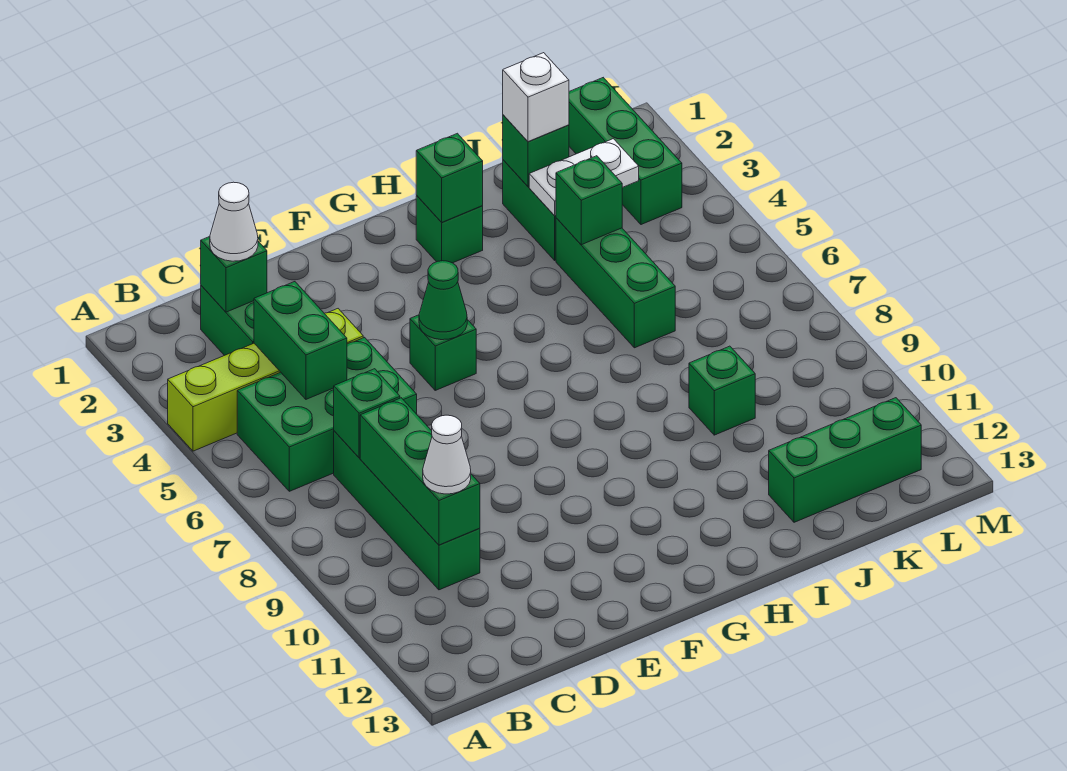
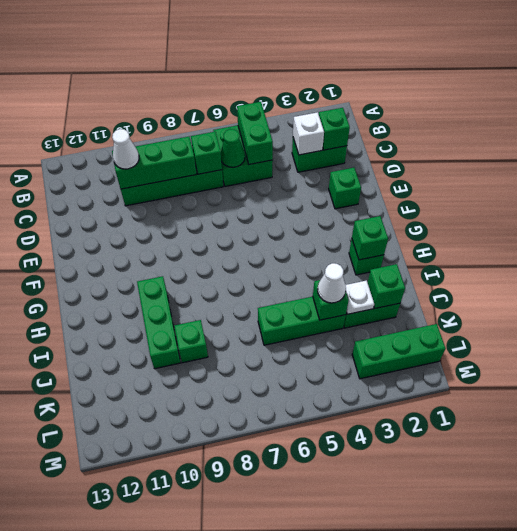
lime brick A4:D4 level 1 -> none
green brick B5:D6 level 1 -> green brick B5:C6 level 1
white cone C2 level 3 -> white cone J4 level 3
green brick C4:C5 level 2 -> green brick B5:C5 level 2
green brick F5 level 1 -> green brick E2 level 1
green cone F5 level 2 -> green cone C6 level 2
white brick J2 level 3 -> white brick C3 level 2
white plate J3:K3 level 2 -> white plate J3 level 2
green brick J12:L12 level 1 -> green brick H10:J10 level 1

